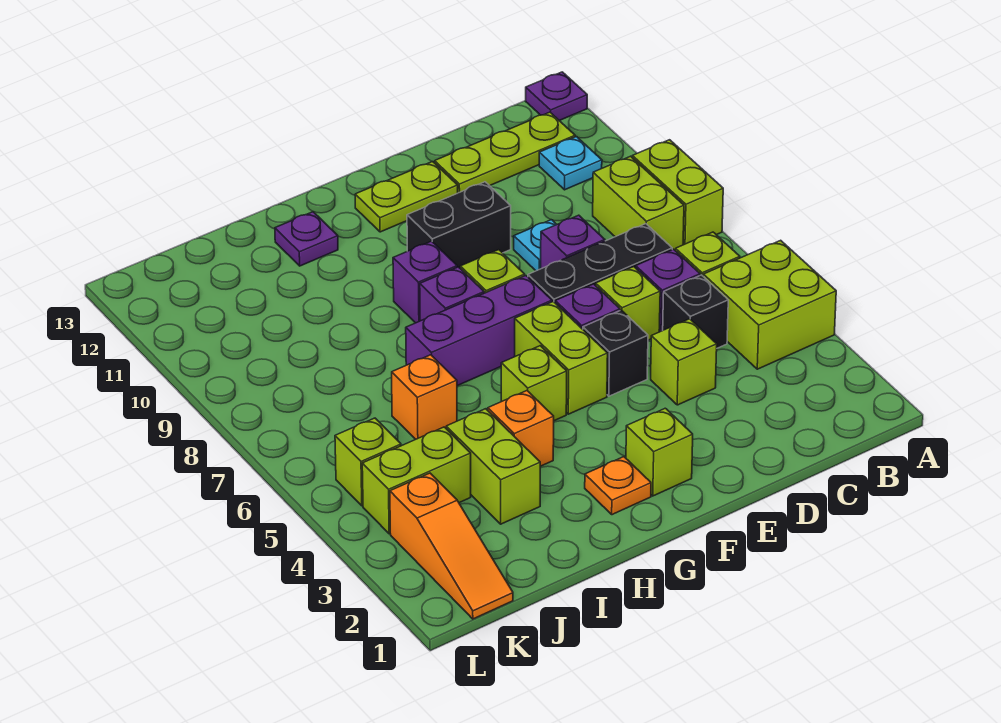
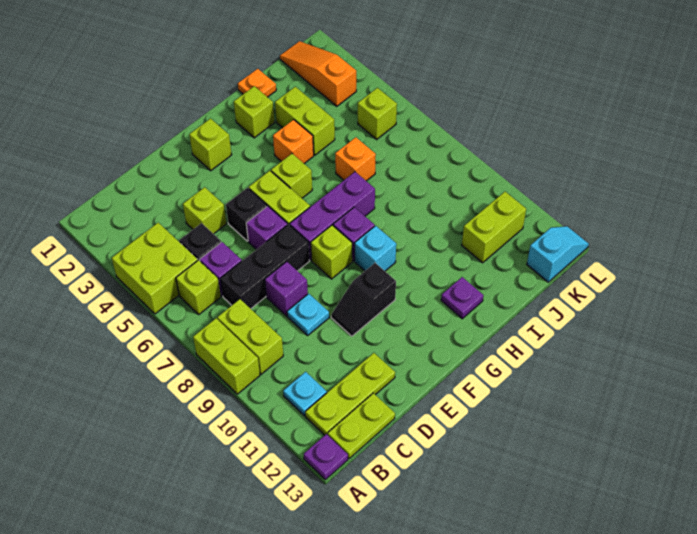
lime brick D6 level 1 -> lime brick H2 level 1
black brick E10:F10 level 1 -> black slope E10:F10 level 1 top F
lime plate E12:F12 level 1 -> lime plate B13:C13 level 1
orange plate G2 level 1 -> orange plate I1 level 1
purple brick G9 level 1 -> cyan brick G9 level 1
lime brick J4:K4 level 1 -> lime brick J11:K11 level 1
none -> cyan slope K13:L13 level 1 top K

